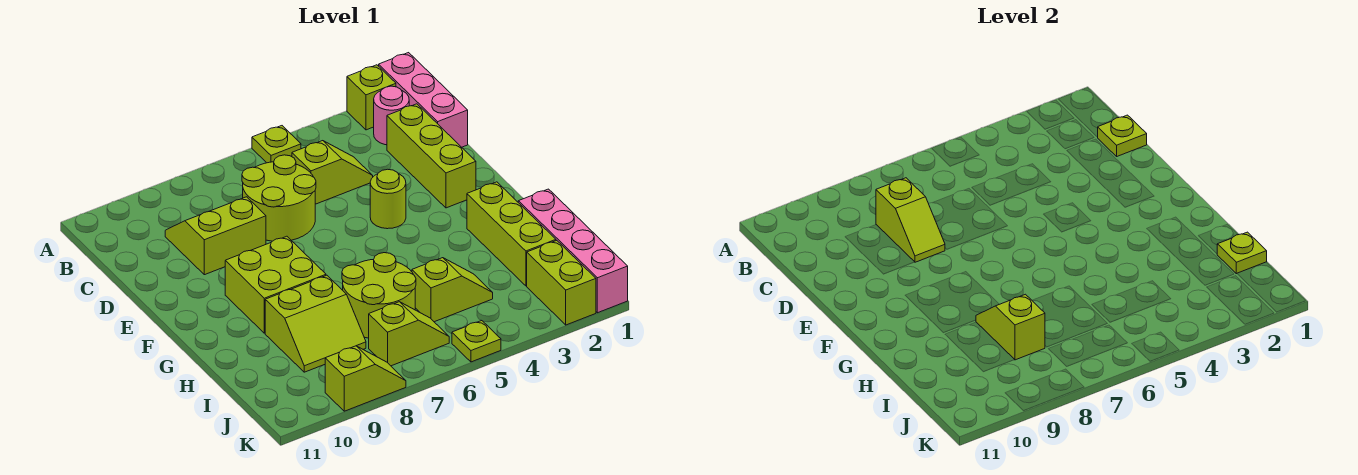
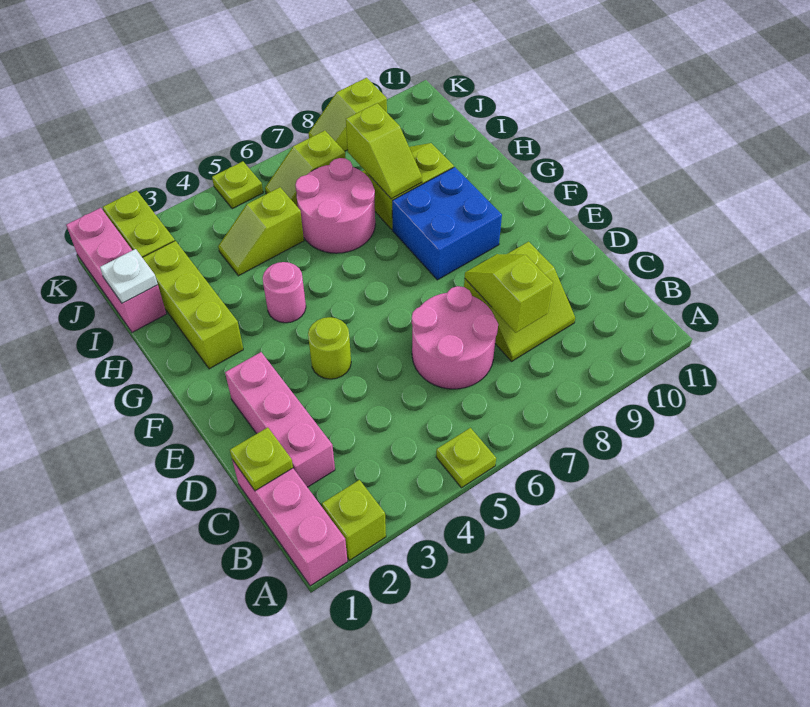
pink round brick B2 level 1 -> pink round brick G4 level 1
lime brick C2:E2 level 1 -> pink brick C2:E2 level 1
lime slope C4:C5 level 1 top 5 -> none
lime round brick C6:D7 level 1 -> pink round brick C6:D7 level 1
lime brick F8:G9 level 1 -> blue brick F8:G9 level 1
pink brick H1:K1 level 1 -> pink brick I1:K1 level 1
lime round brick H6:I7 level 1 -> pink round brick H6:I7 level 1
lime plate I1 level 2 -> white plate I1 level 2

